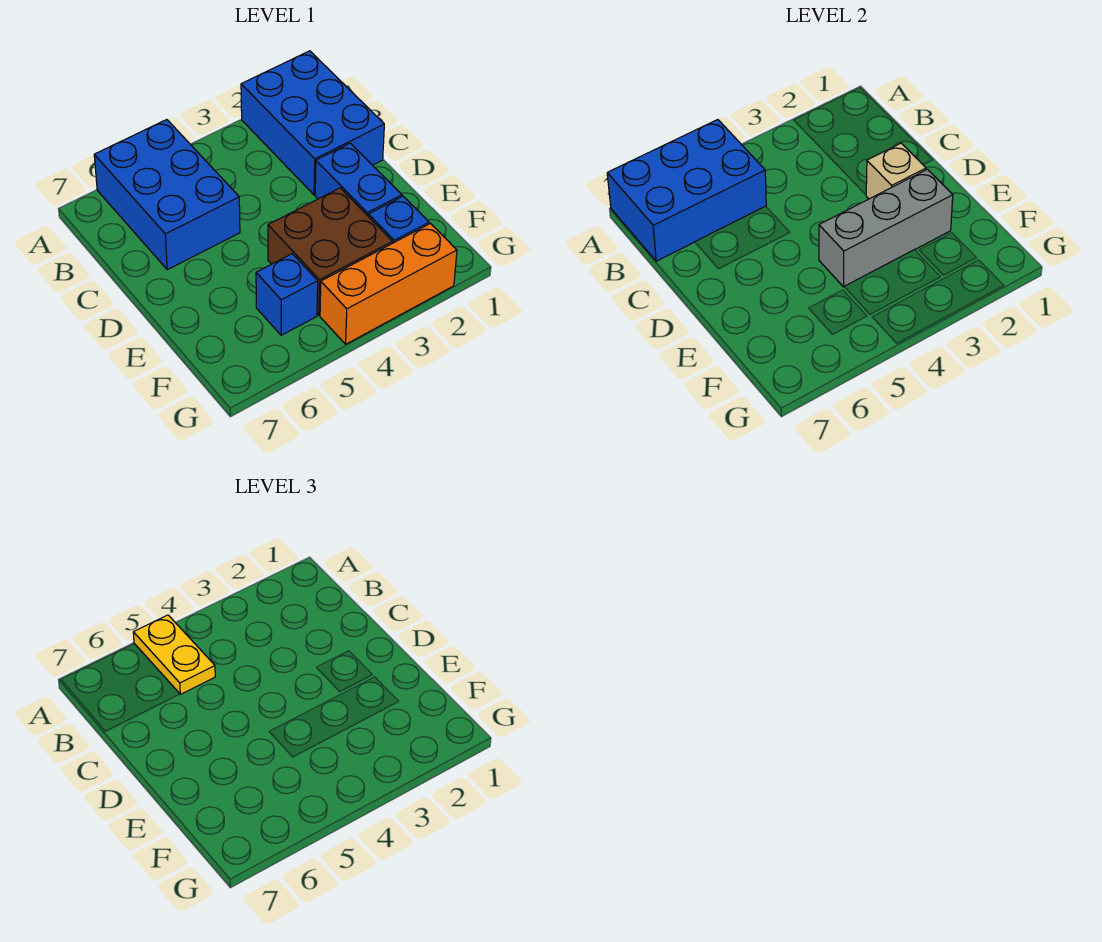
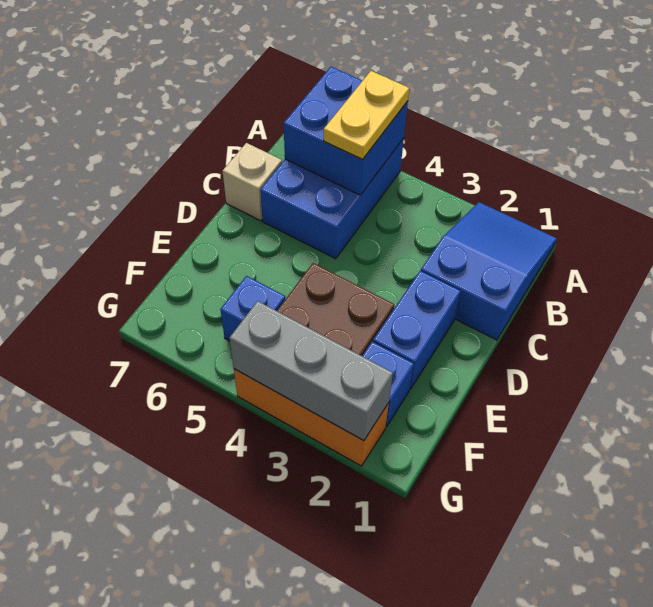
blue brick A1:C2 level 1 -> blue slope A1:C2 level 1 top C
blue brick A5:B7 level 2 -> blue brick A5:B6 level 2
tan brick D2 level 2 -> tan brick C7 level 1
grey brick E2:E4 level 2 -> grey brick G2:G4 level 2

